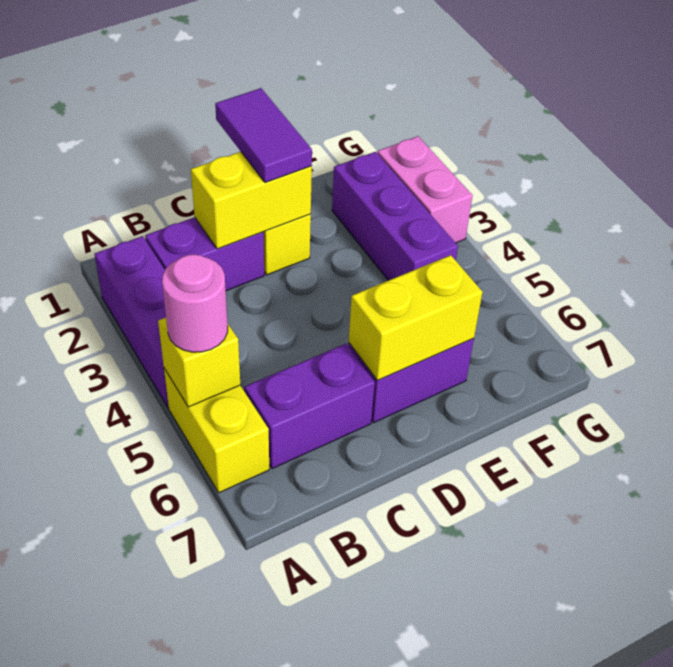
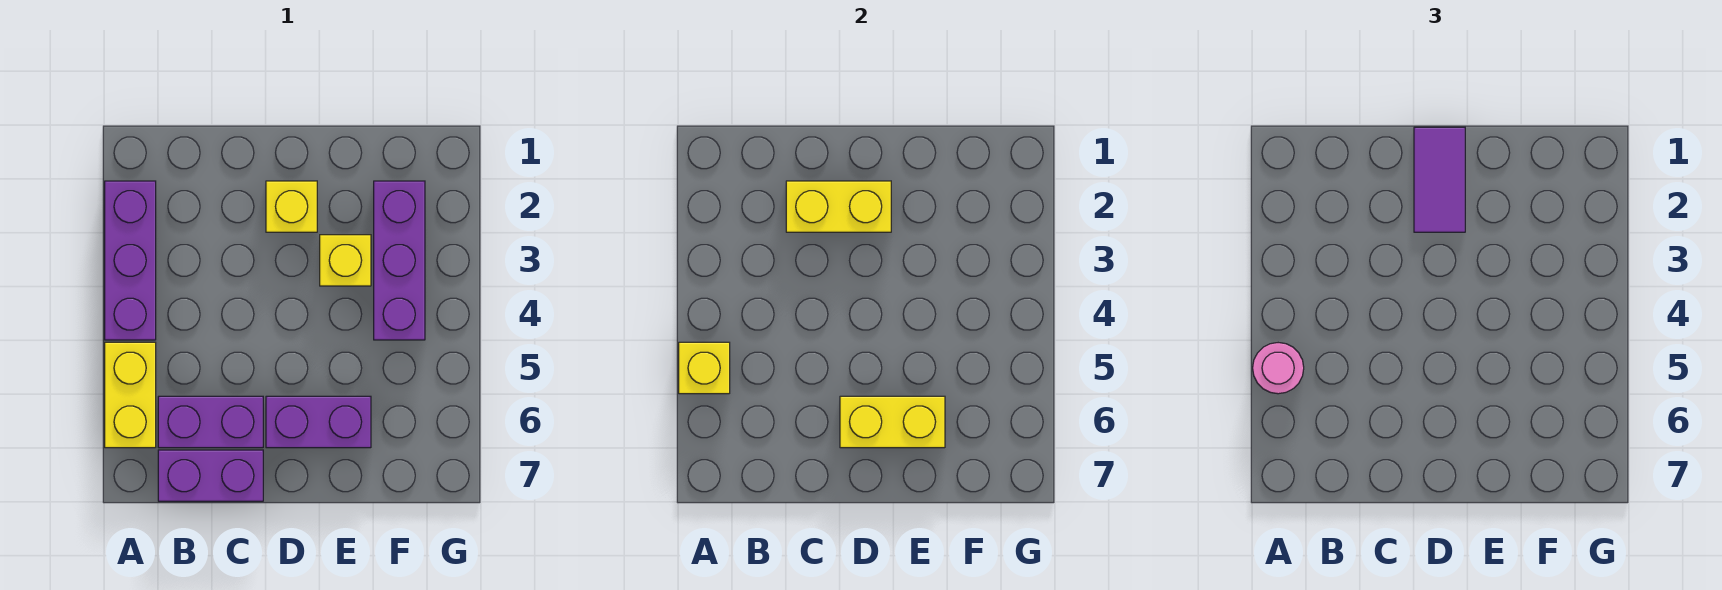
purple brick B2:C2 level 1 -> purple brick B7:C7 level 1
none -> yellow brick E3 level 1
pink brick G2:G3 level 1 -> none

